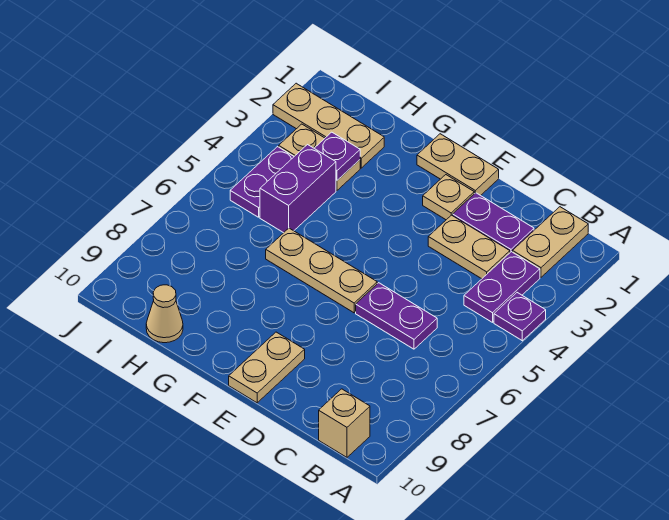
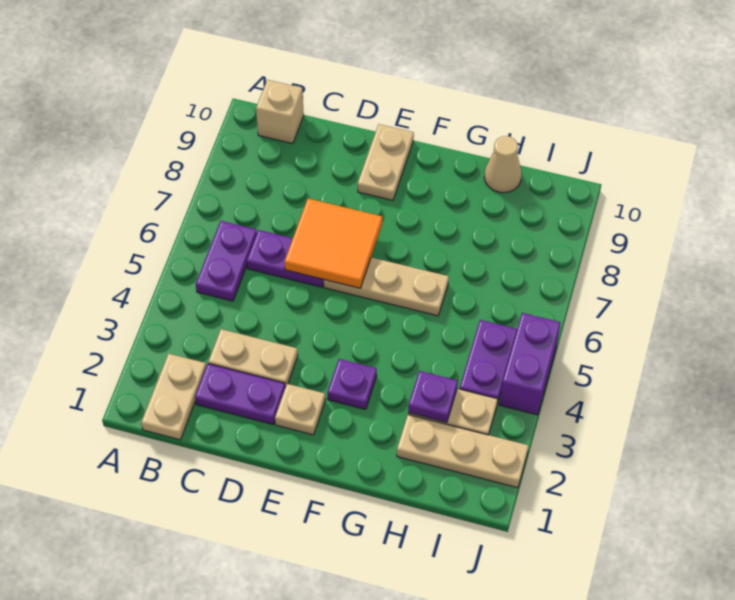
purple plate A4 level 1 -> purple plate F3 level 1
purple plate B3:B4 level 1 -> purple plate B5:B6 level 1
none -> orange tile D6:E7 level 2
tan plate E1:F1 level 1 -> none
purple brick H4:H5 level 1 -> purple brick J4:J5 level 1

